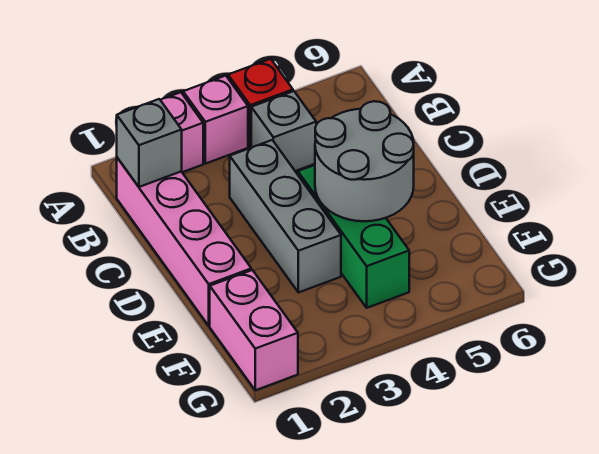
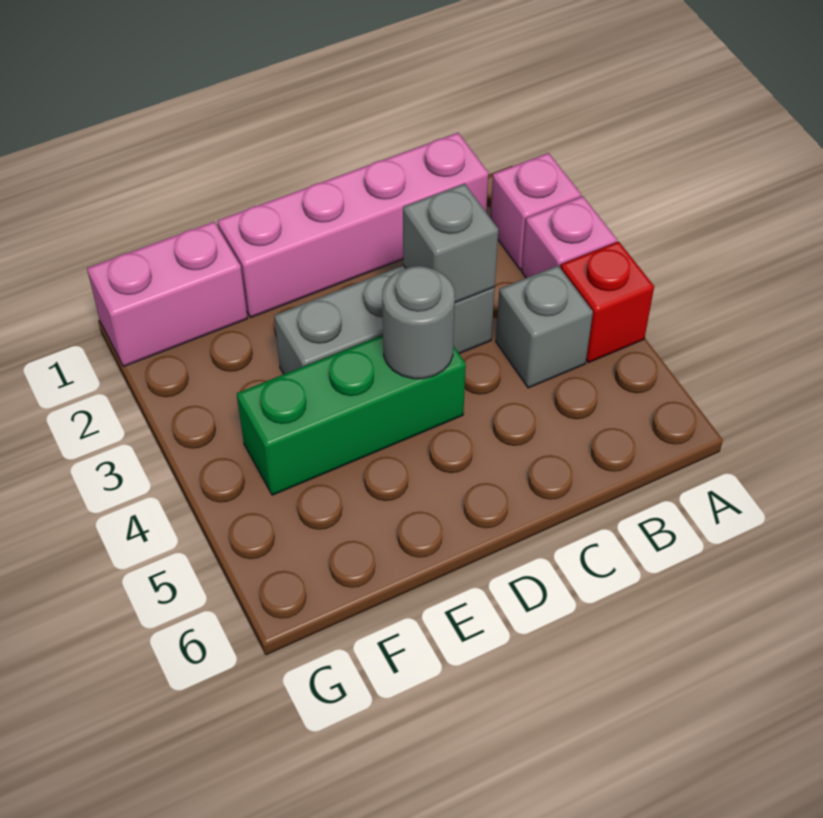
grey brick B1 level 2 -> grey brick C3 level 2
grey round brick D4:E5 level 2 -> grey round brick D4 level 2

